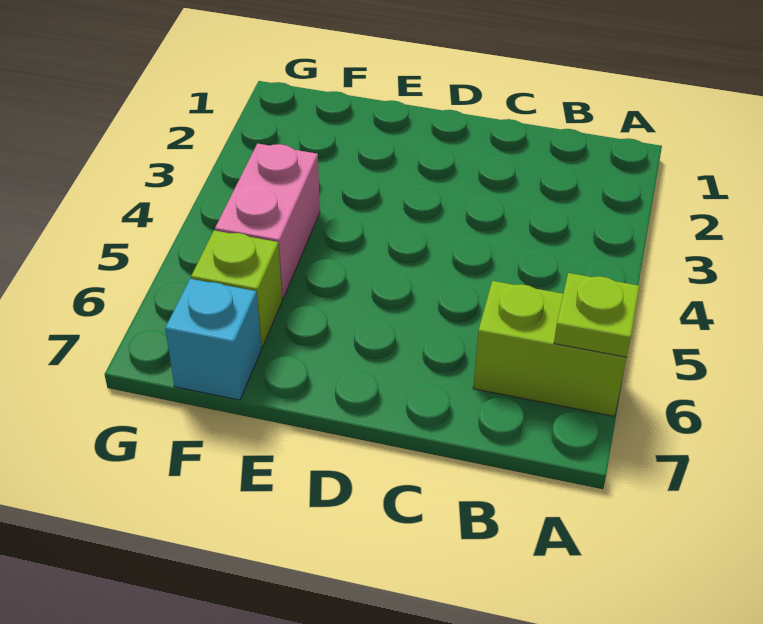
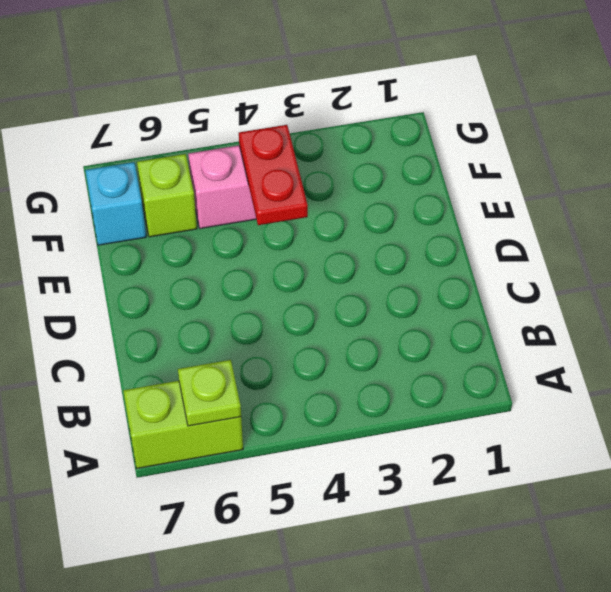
lime brick A6:B6 level 1 -> lime brick A6:A7 level 1
none -> red plate E4:F4 level 2

